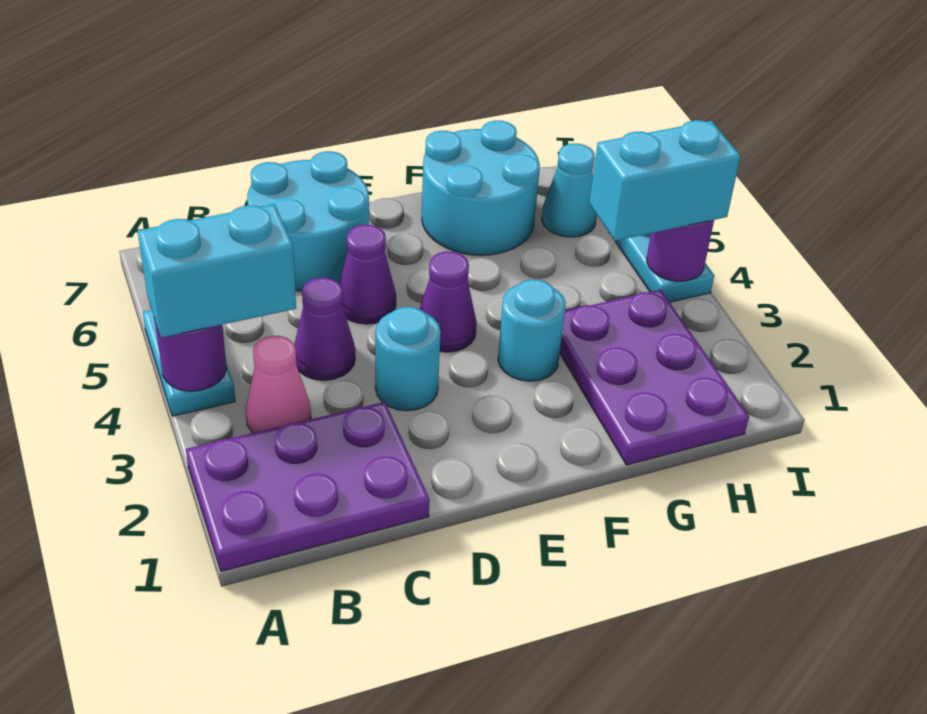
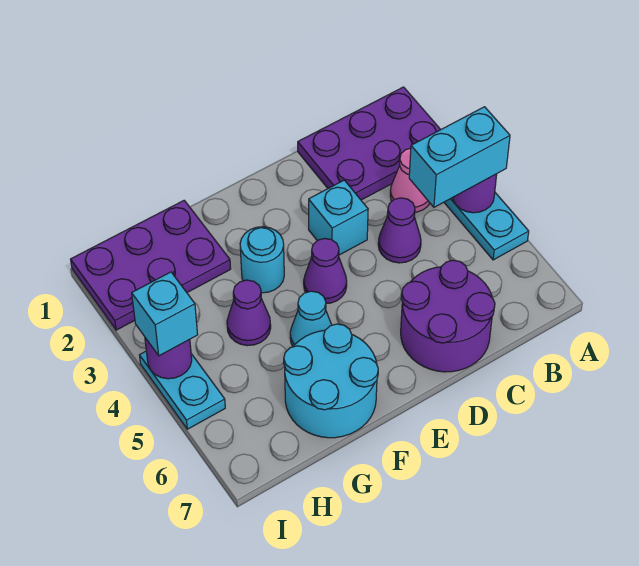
cyan round brick C6:D7 level 1 -> purple round brick C6:D7 level 1
cyan round brick D3 level 1 -> cyan brick D3 level 1
purple cone D5 level 1 -> purple cone G4 level 1
purple plate G1:H3 level 1 -> purple plate G1:I2 level 1
cyan brick H4:I4 level 3 -> cyan brick I4 level 3
cyan cone H6 level 1 -> cyan cone F5 level 1

